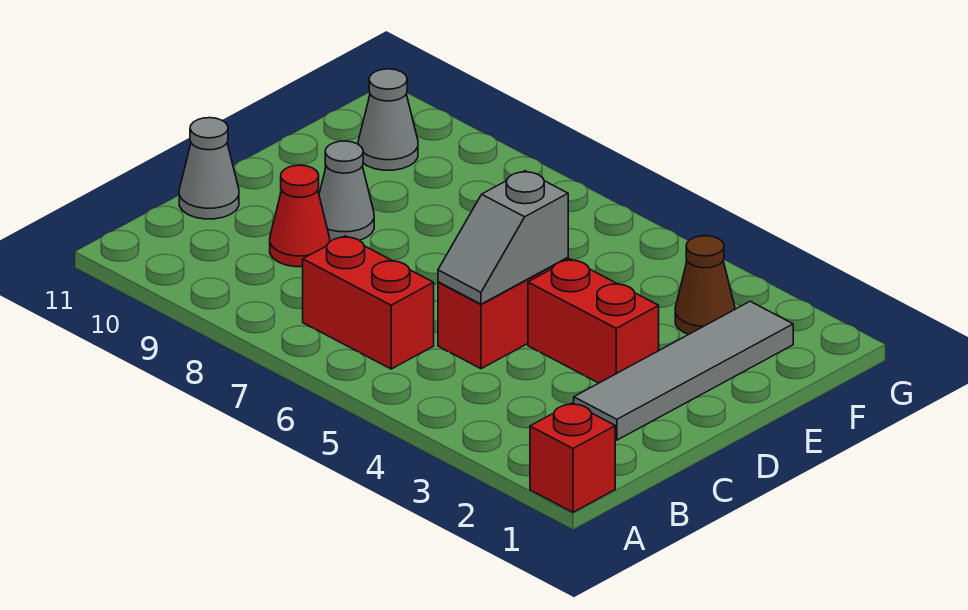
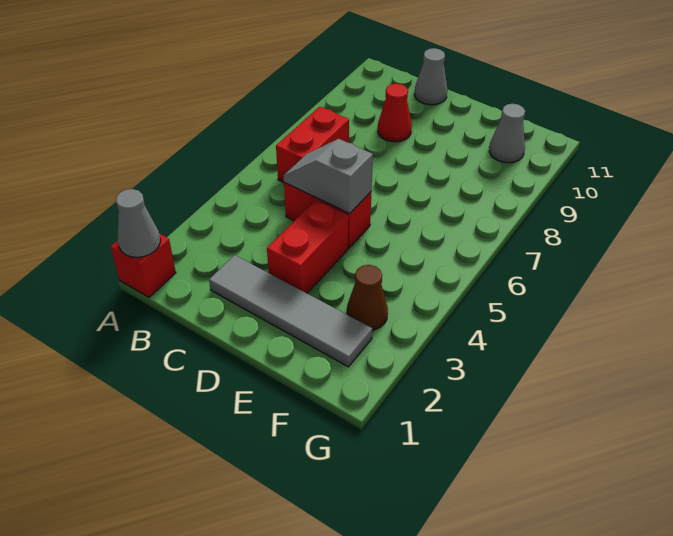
grey cone D9 level 1 -> grey cone A1 level 2

